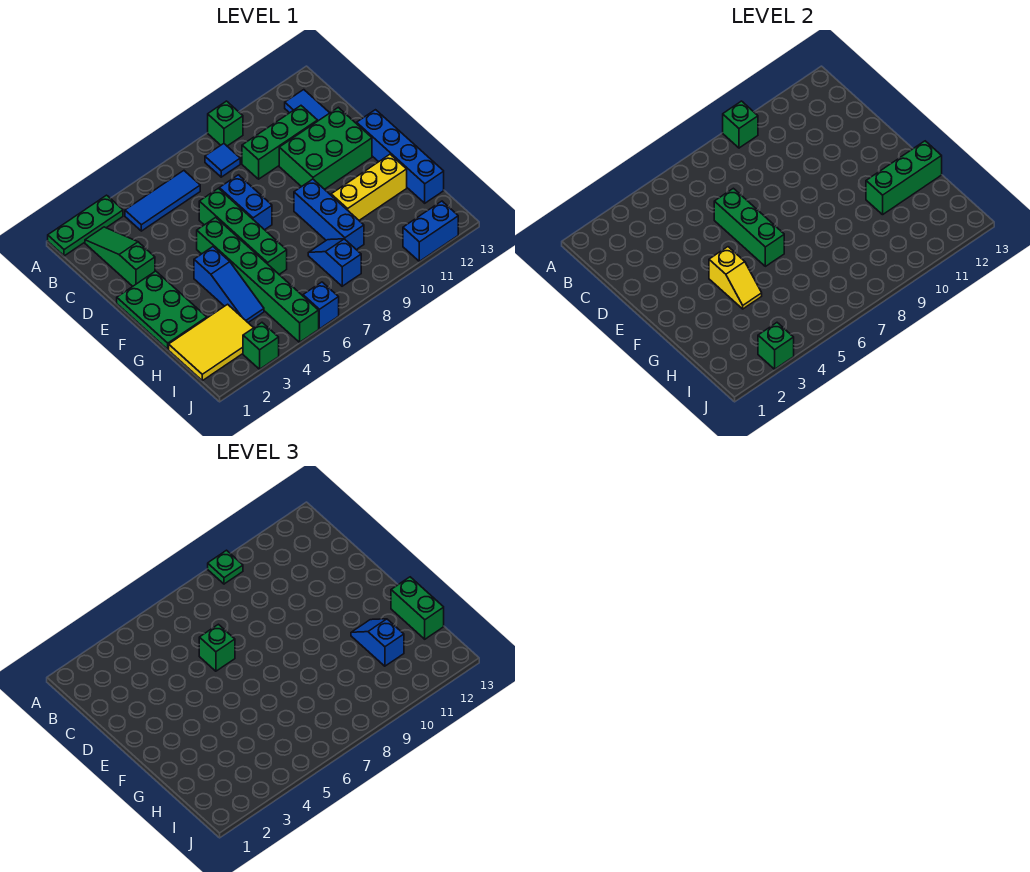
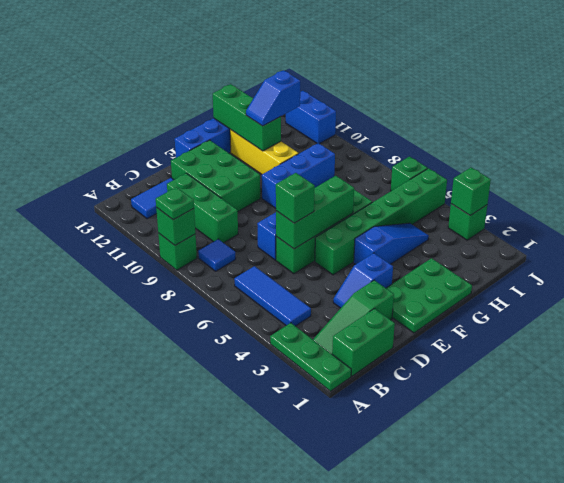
yellow slope F4:G4 level 2 top F -> none
green brick G13:H13 level 3 -> green brick B1:C1 level 1
yellow tile H1:I3 level 1 -> none
blue slope H8:I8 level 1 top I -> blue slope D3:E3 level 1 top E
blue brick J6 level 1 -> green brick J6 level 1

